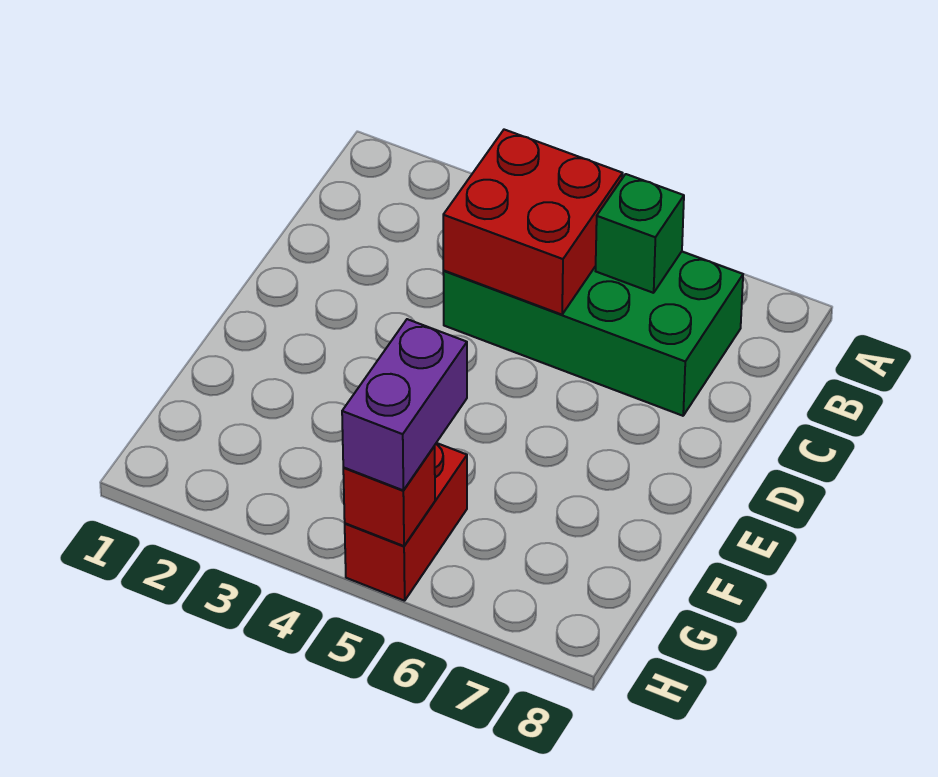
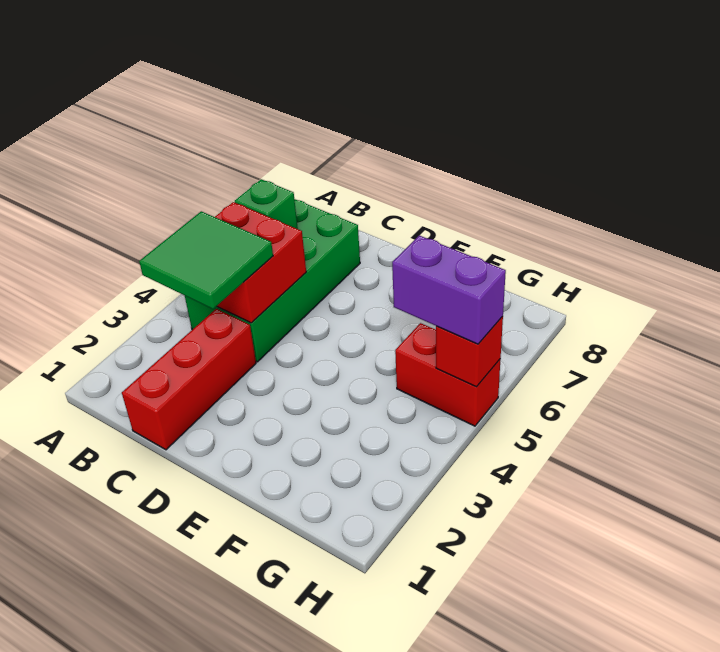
none -> green tile B3:C4 level 3
none -> red brick C1:C3 level 1

